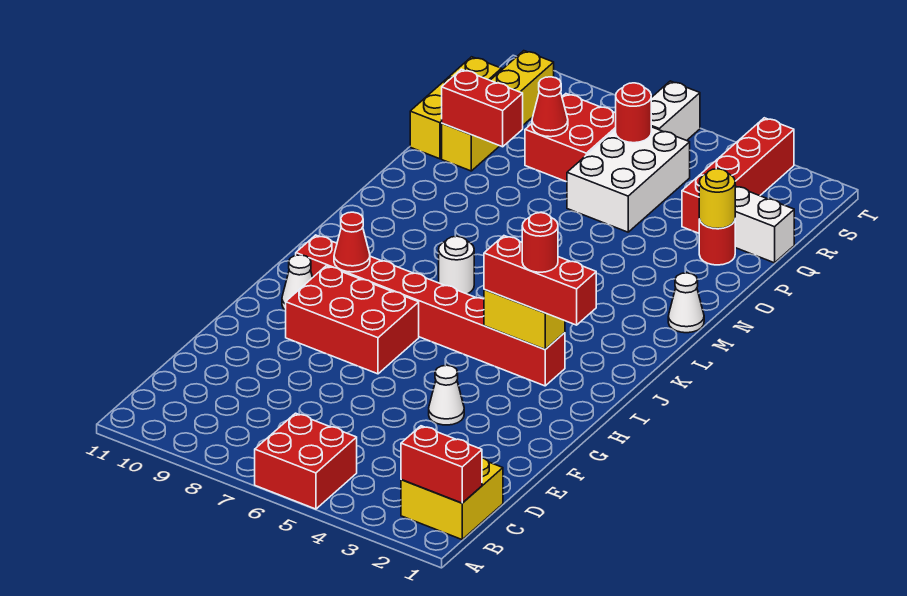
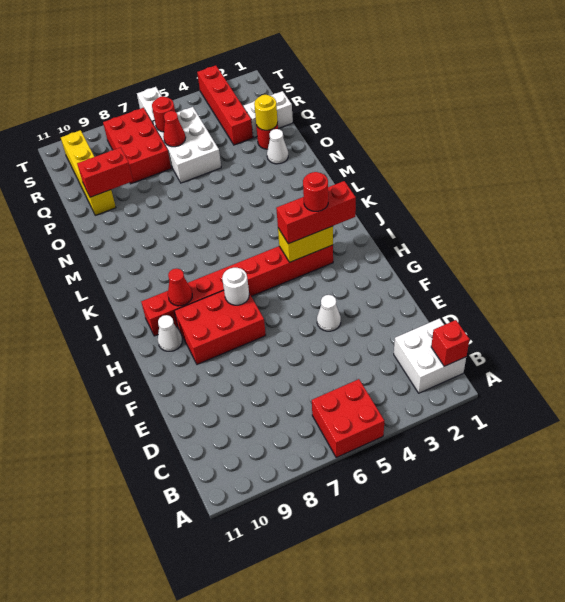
yellow brick B1:C2 level 1 -> white brick B1:C2 level 1
red brick B1:B2 level 2 -> red brick B1 level 2
white round brick K7 level 1 -> white round brick H7 level 2
white cone M1 level 1 -> white cone O2 level 1
yellow brick P11:R11 level 1 -> none
red brick Q7:R8 level 1 -> red brick Q7:S8 level 1
red cone Q8 level 2 -> red cone Q6 level 2

